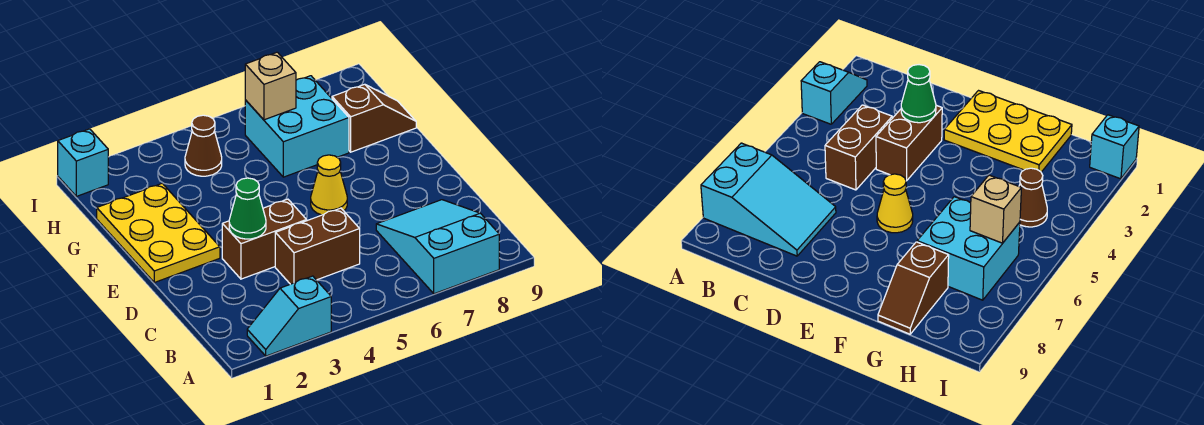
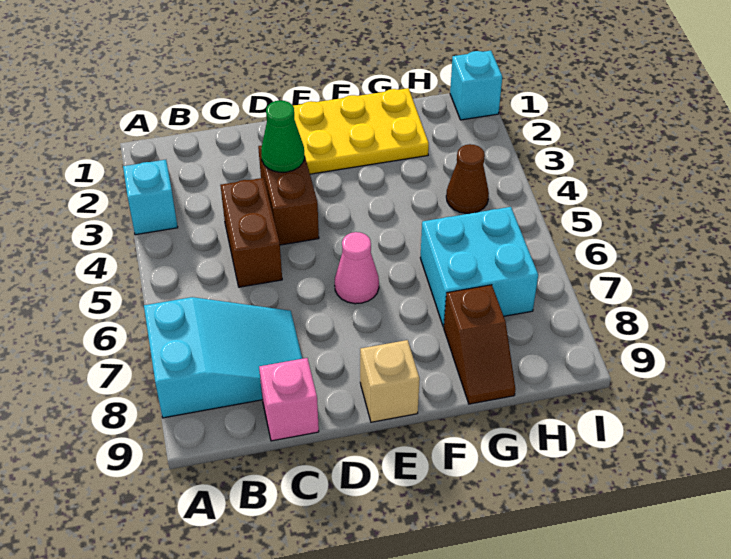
none -> pink brick C9 level 1
yellow cone E6 level 1 -> pink cone E6 level 1
tan brick H6 level 2 -> tan brick E9 level 1

